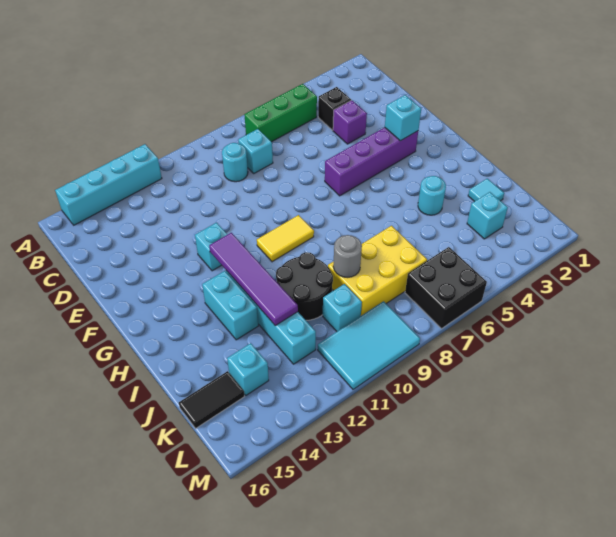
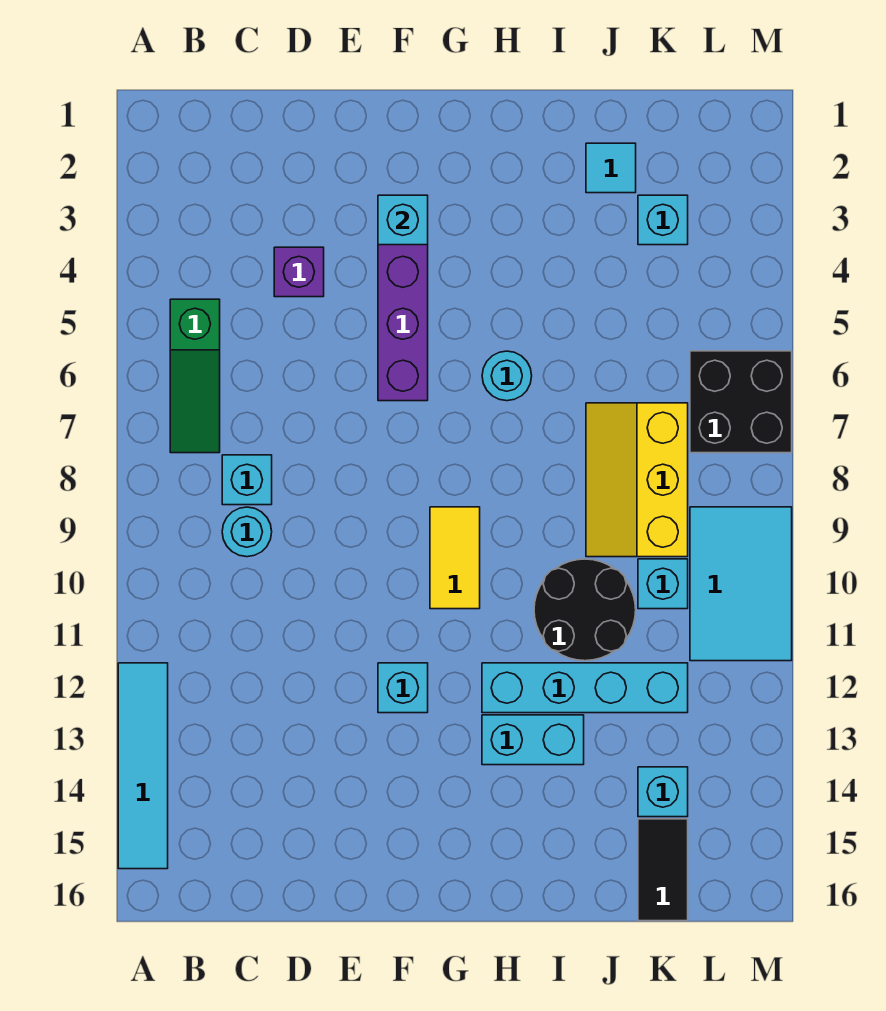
cyan brick A12:A15 level 1 -> cyan tile A12:A15 level 1
green brick B5:B7 level 1 -> green slope B5:B7 level 1 top 5
black brick C4 level 1 -> none
purple tile G12:J12 level 2 -> none
cyan round brick I4 level 1 -> cyan round brick H6 level 1
yellow brick J7:K9 level 1 -> yellow slope J7:K9 level 1 top K
grey round brick J9 level 2 -> none

